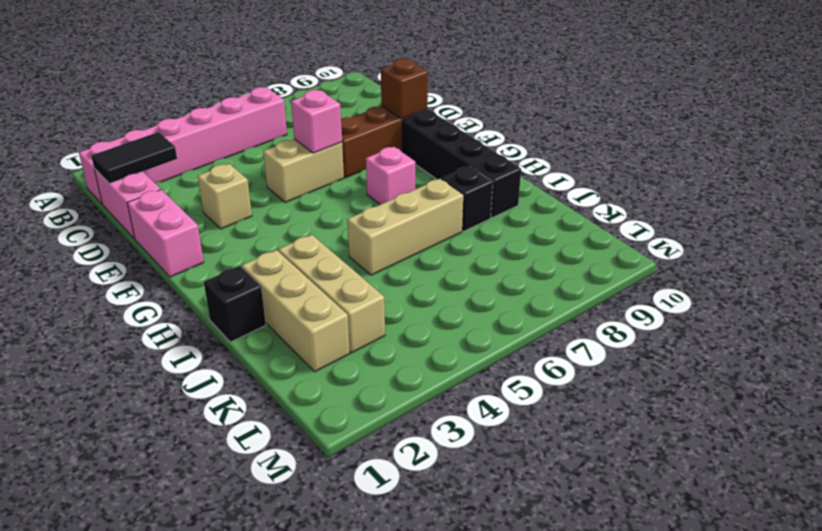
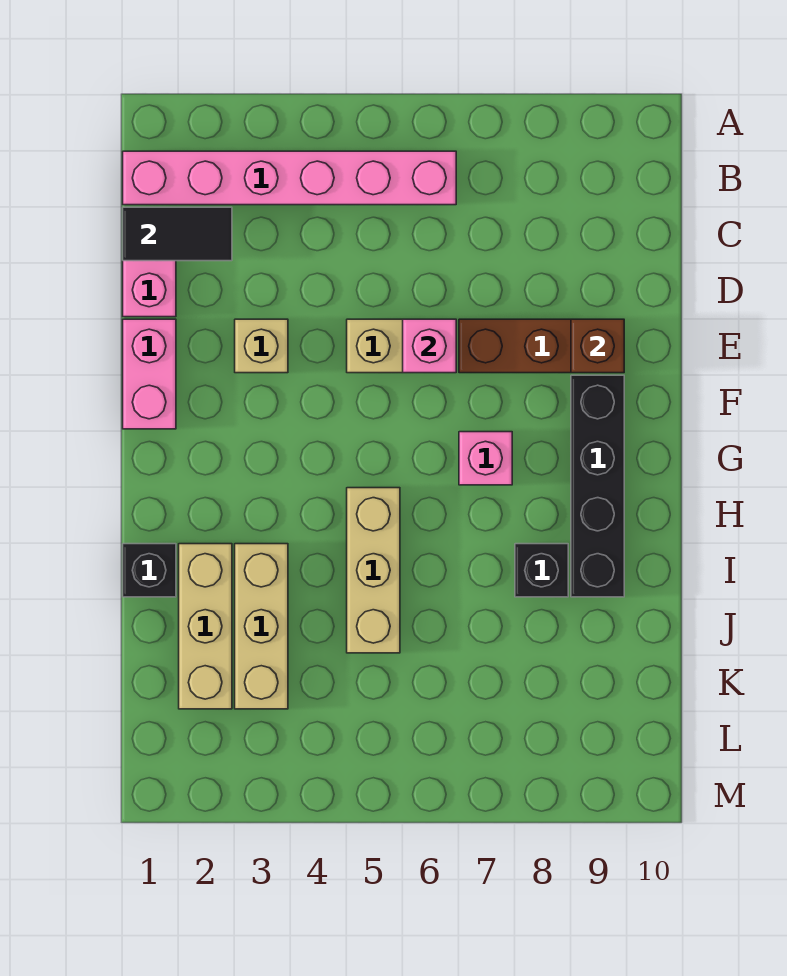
tan brick I5:I7 level 1 -> tan brick H5:J5 level 1

